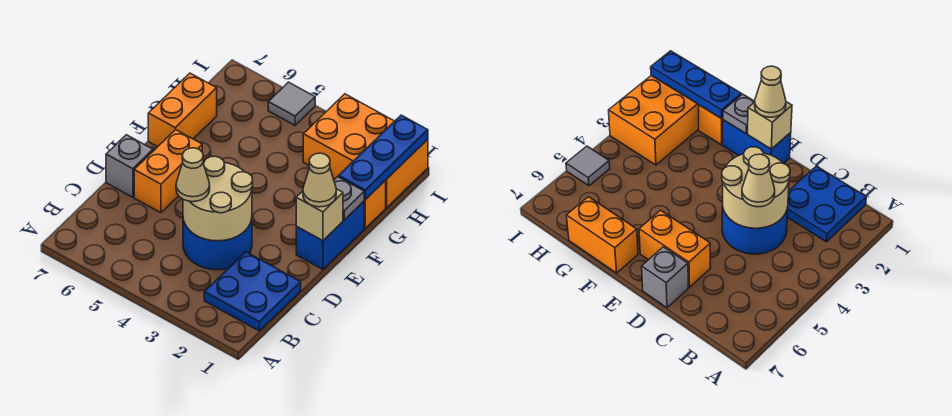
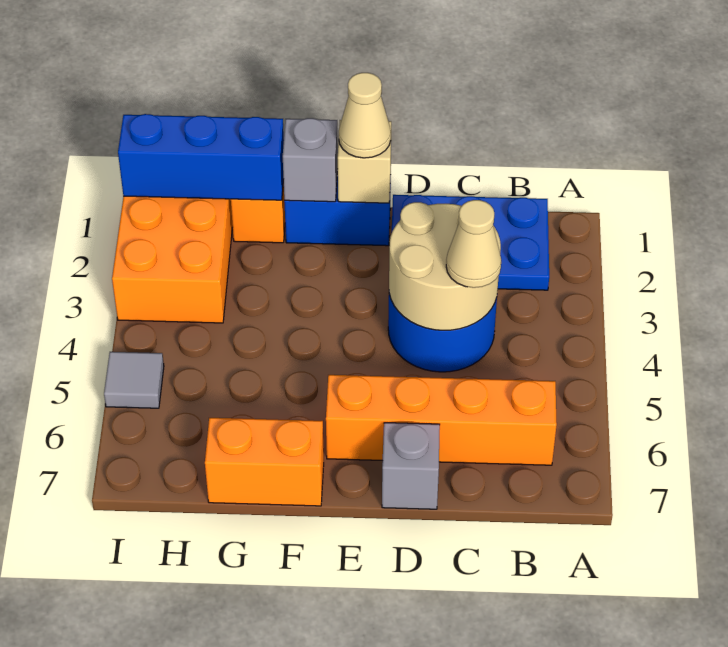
blue plate B1:C2 level 1 -> blue plate B1:D2 level 1
orange brick D6:E6 level 1 -> orange brick B6:E6 level 1
grey plate F1 level 2 -> grey brick F1 level 2
blue plate G1:I1 level 2 -> blue brick G1:I1 level 2

